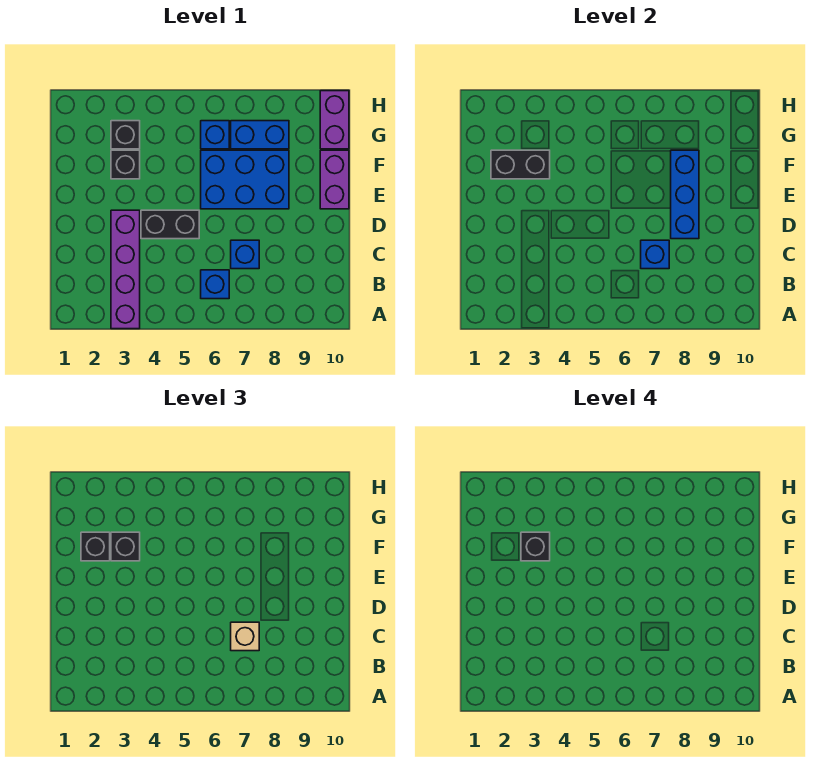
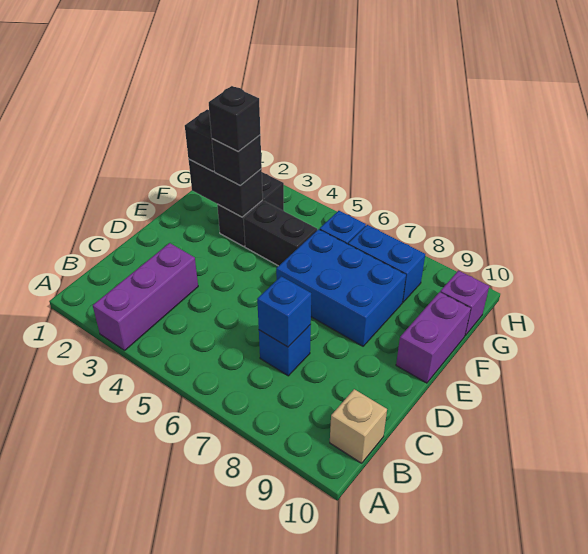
purple brick A3:D3 level 1 -> purple brick A3:C3 level 1
blue brick B6 level 1 -> none
tan brick C7 level 3 -> tan brick B10 level 1
black brick D4:D5 level 1 -> black brick F4:F5 level 1
blue brick D8:F8 level 2 -> none
purple brick G10:H10 level 1 -> purple brick G10 level 1

